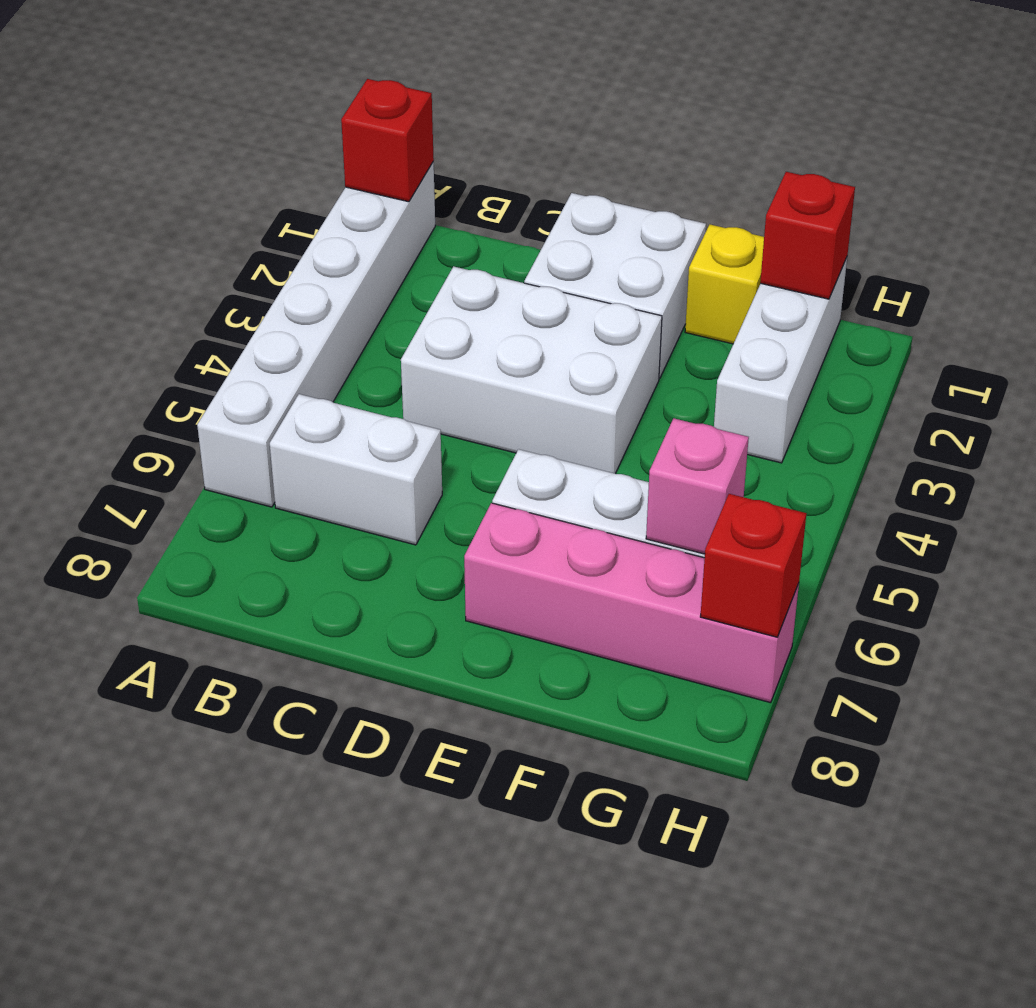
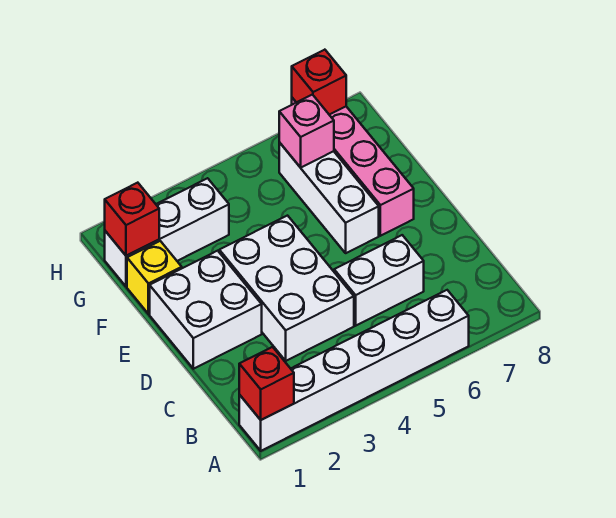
white brick B6:C6 level 1 -> white brick C5:C6 level 1

